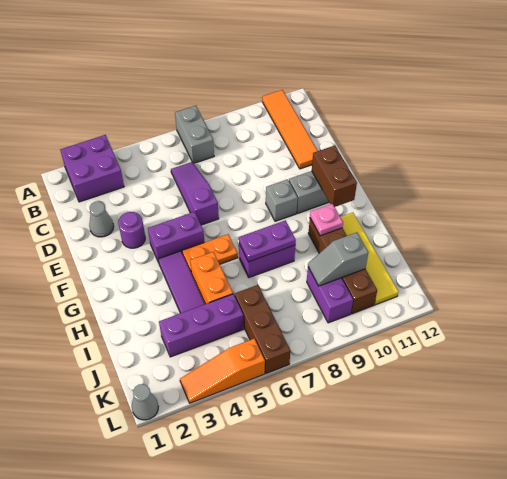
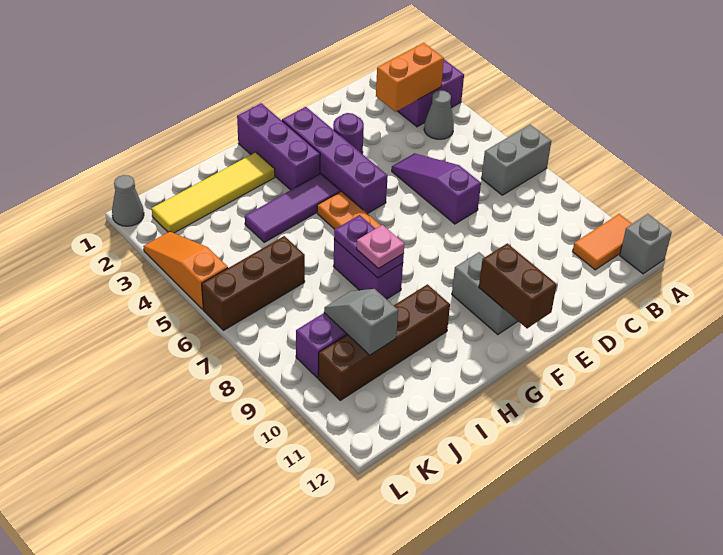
orange tile A11:D11 level 1 -> orange tile A11:B11 level 1
purple slope C6:E6 level 1 top E -> purple slope D5:D7 level 1 top 7
grey cone D2 level 1 -> grey cone B4 level 1
purple brick F4:F5 level 1 -> purple brick F2:F5 level 1
grey brick F9 level 1 -> grey brick A12 level 1
brown brick F11:G11 level 2 -> brown brick F11:F12 level 2
orange brick H5:I5 level 1 -> orange brick B3:C3 level 2
pink plate H10 level 2 -> pink plate H8 level 3
yellow tile H11:K11 level 1 -> yellow tile H2:K2 level 1
purple brick J3:J5 level 1 -> purple brick G1:G3 level 1

